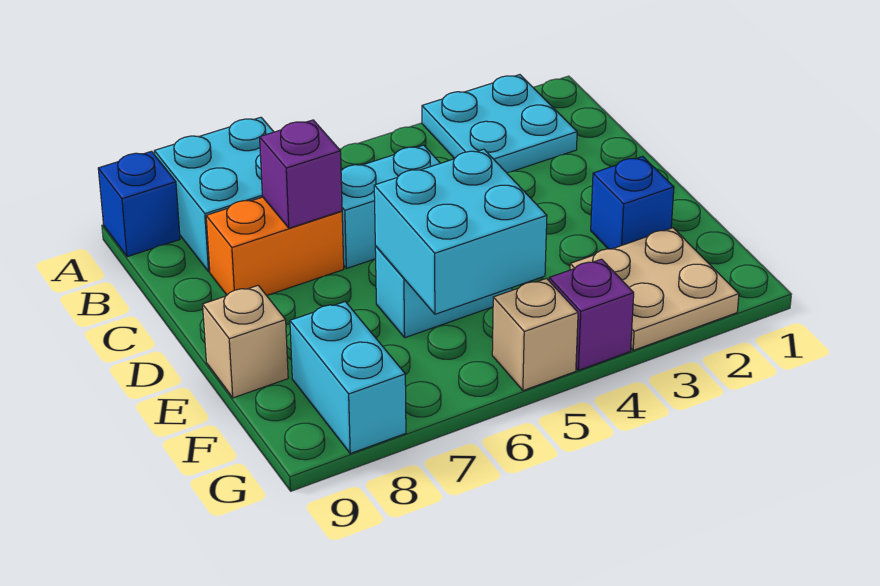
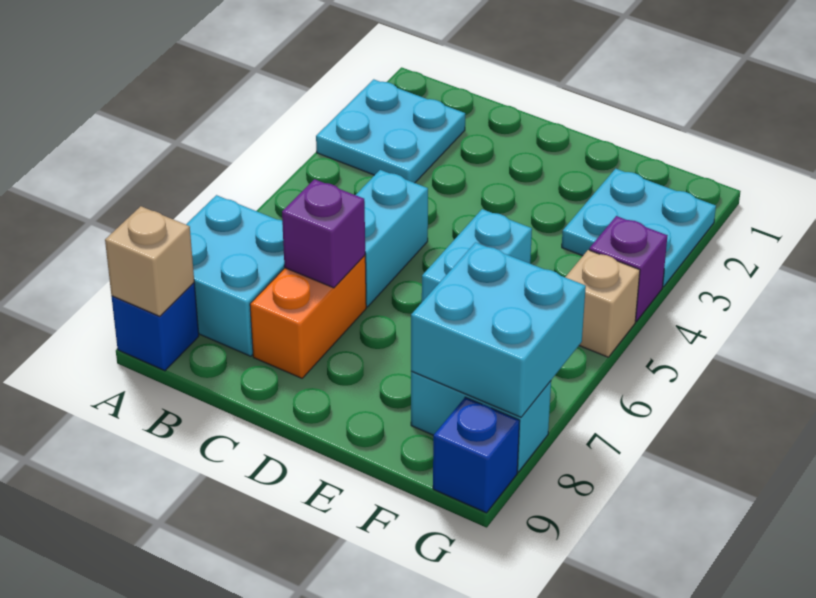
blue brick E2 level 1 -> blue brick G9 level 1
cyan brick E5:F6 level 2 -> cyan brick F7:G8 level 2
tan brick E9 level 1 -> tan brick A9 level 2
tan plate F2:G3 level 1 -> cyan plate F2:G3 level 1

